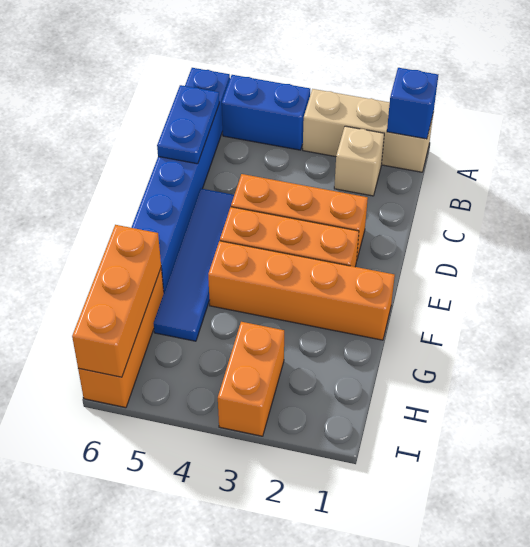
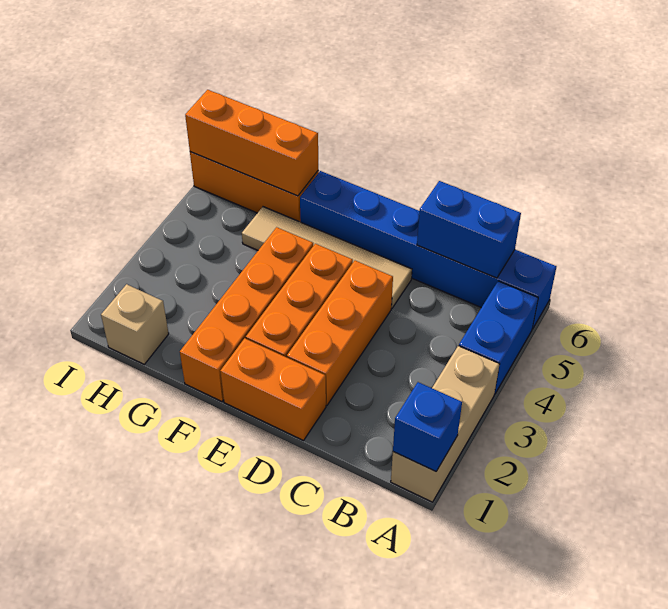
tan brick B2 level 1 -> tan brick H1 level 1
blue plate B6:C6 level 2 -> blue brick B6:C6 level 2
blue tile D5:G5 level 1 -> tan tile D5:G5 level 1
orange brick H3:I3 level 1 -> orange brick D1:E1 level 1

